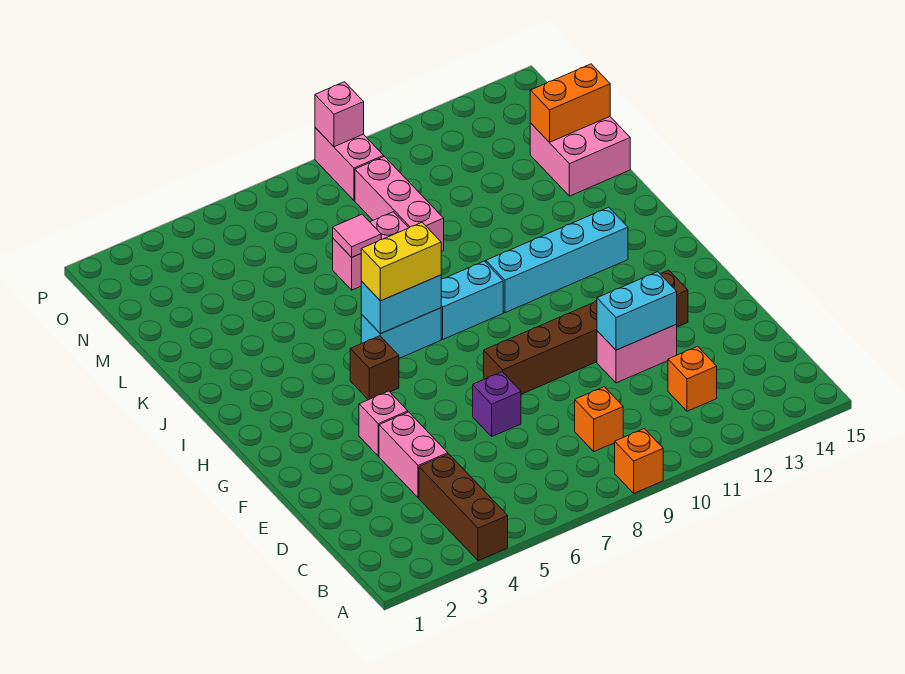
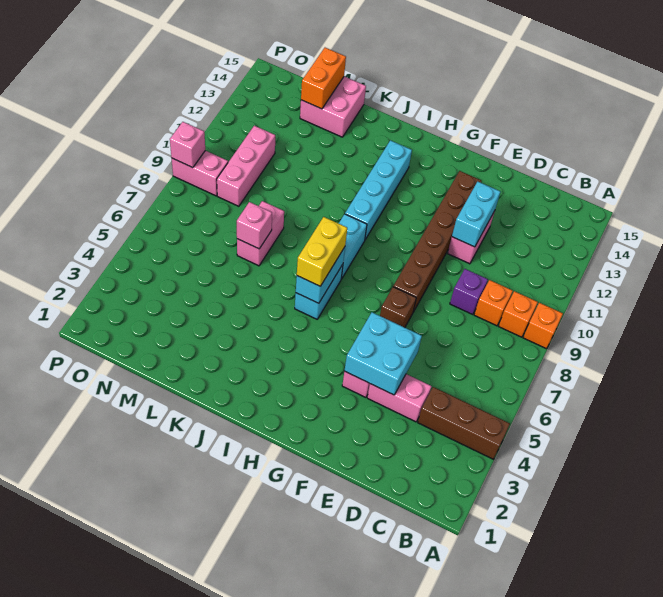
orange brick C12 level 1 -> orange brick B9 level 1
none -> cyan brick E4:F5 level 2
purple brick E7 level 1 -> purple brick D9 level 1
brown brick H5 level 1 -> brown brick F7 level 1
pink tile L7 level 2 -> pink brick L7 level 2
pink brick L9:N9 level 1 -> pink brick N9:N11 level 1

